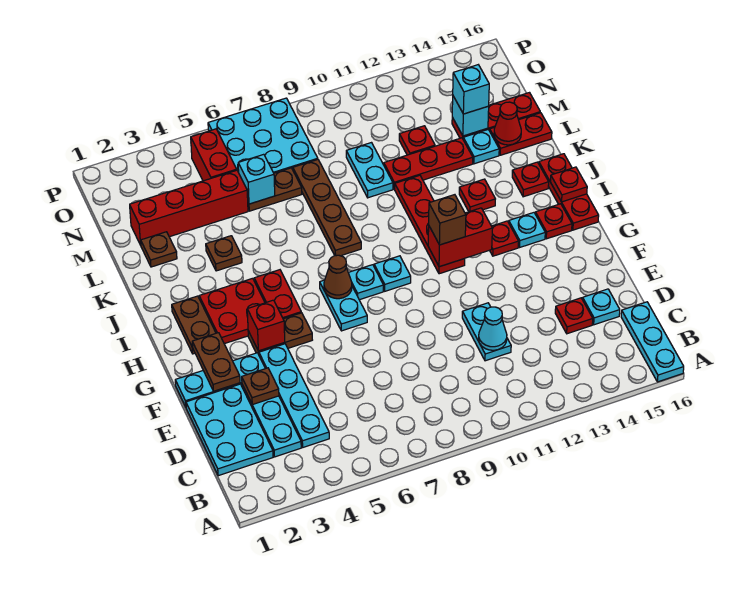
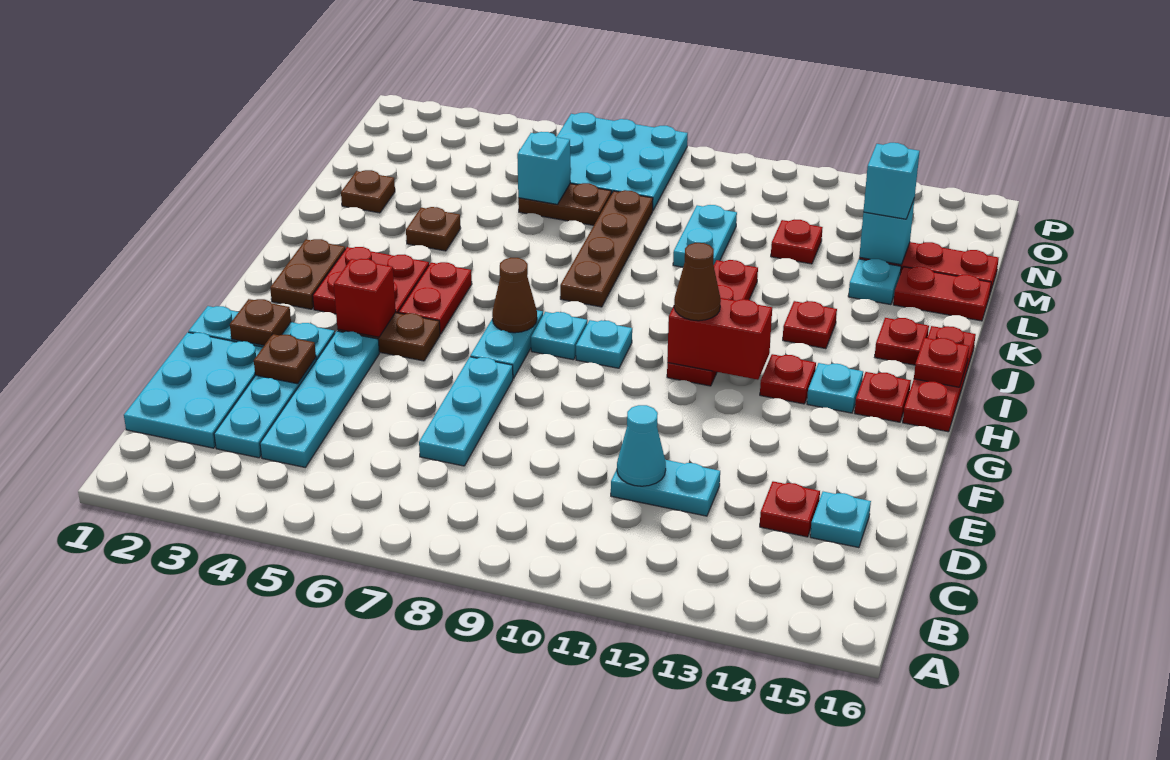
cyan plate A16:C16 level 1 -> cyan plate D7:F7 level 1
cyan plate D11:E11 level 1 -> cyan plate D11:D12 level 1
brown plate F2:G2 level 2 -> brown plate F2 level 2
brown brick H11 level 3 -> brown cone H11 level 3
red plate L11:L13 level 1 -> none
red cone L15 level 2 -> none
red brick M2:M5 level 1 -> none
red brick N5:O5 level 1 -> none

